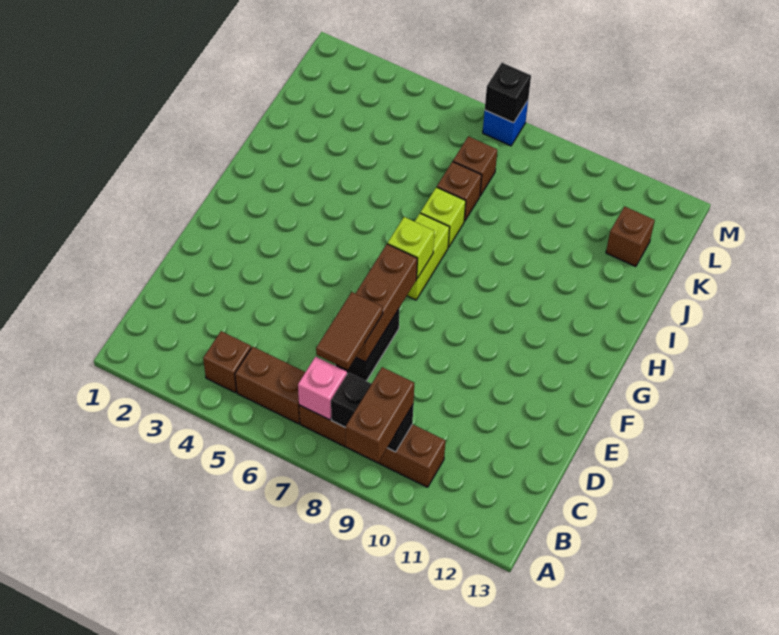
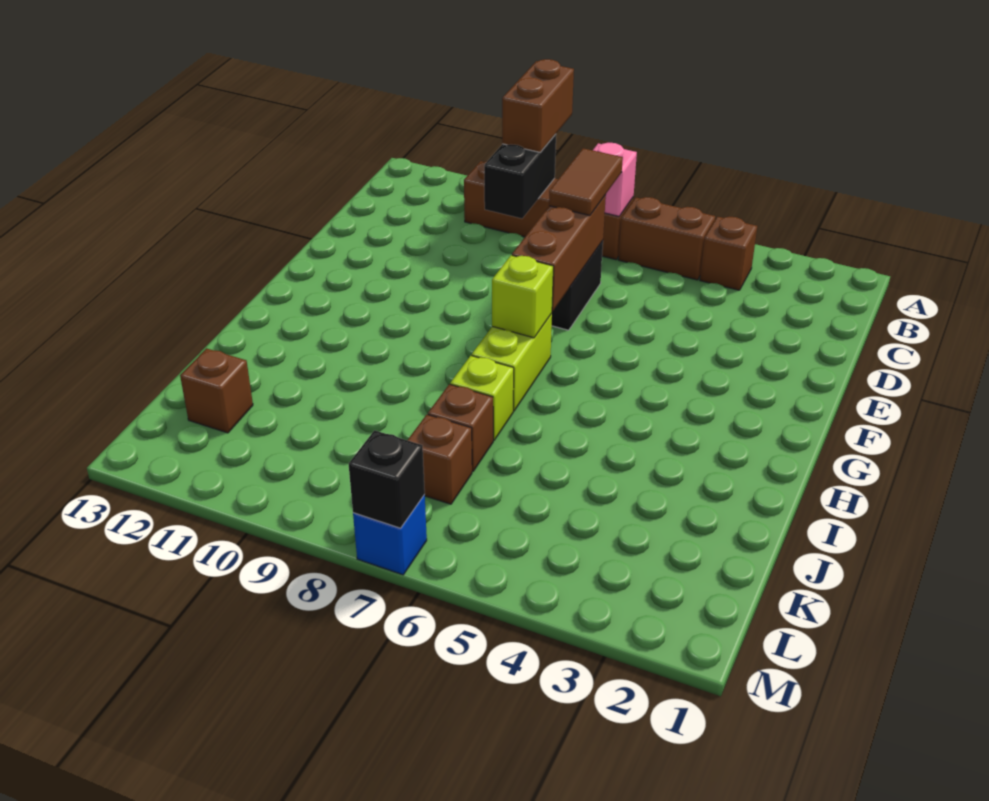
black brick B8:B9 level 2 -> black brick B9:C9 level 2

